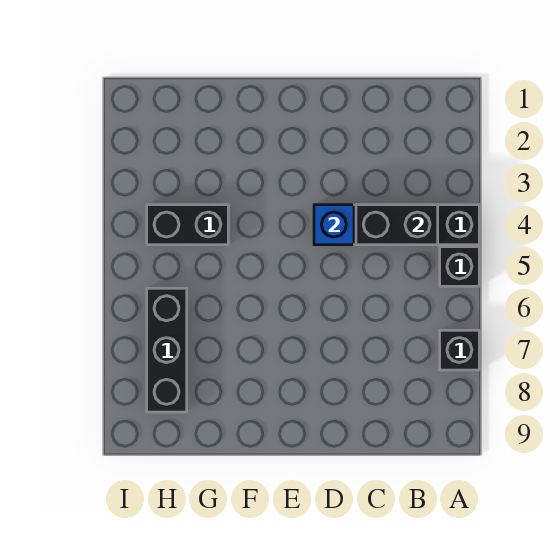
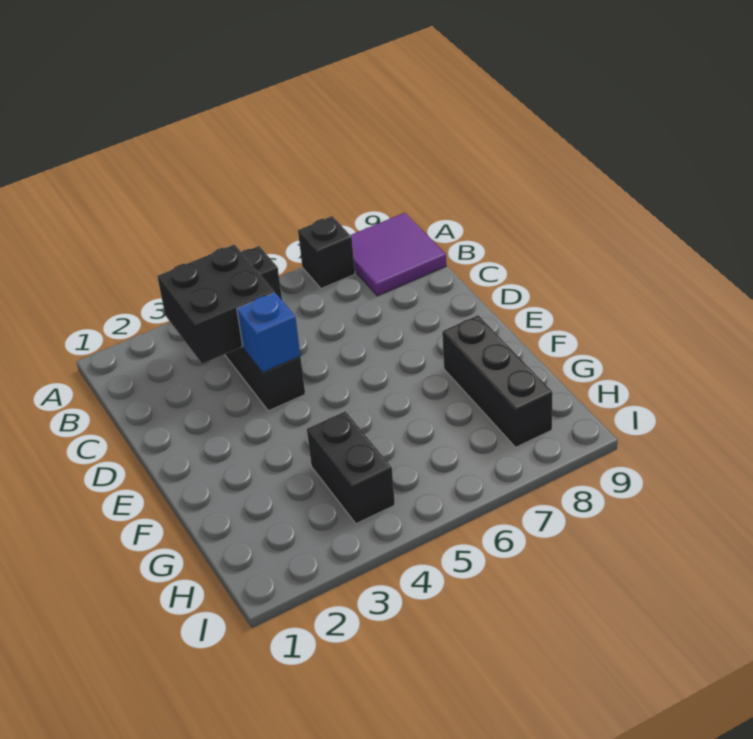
none -> purple tile A8:B9 level 1
black brick B4:C4 level 2 -> black brick B3:C4 level 2
black brick H6:H8 level 1 -> black brick F8:H8 level 1

